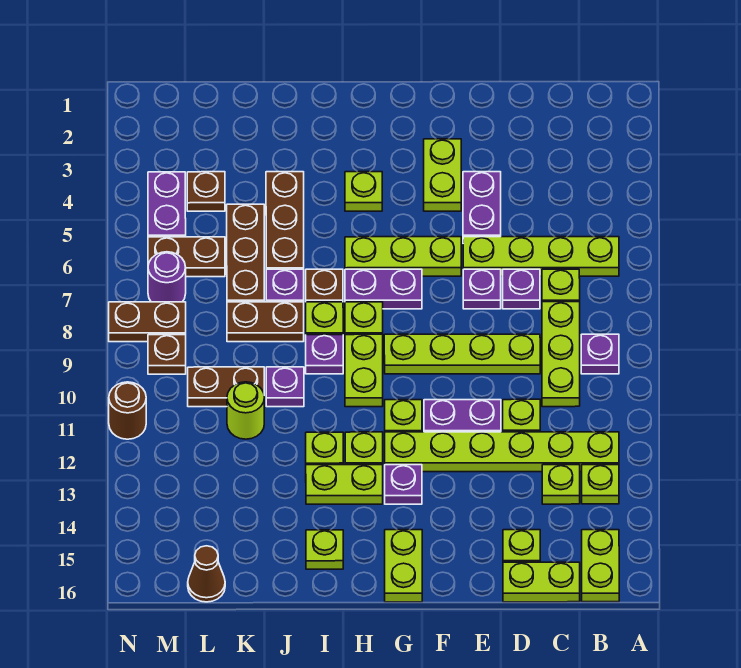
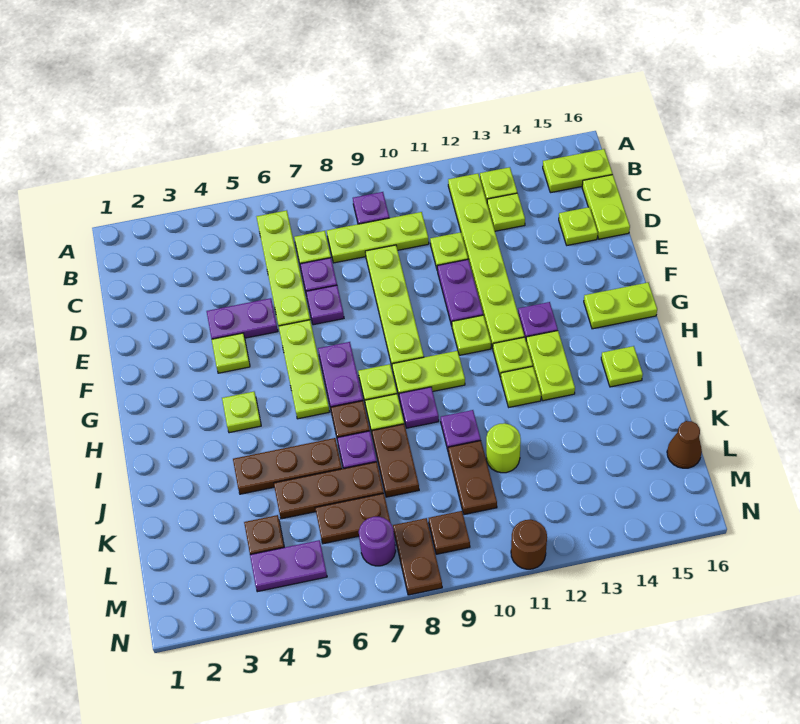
lime plate F3:F4 level 1 -> lime plate F4 level 1
brown plate L6:M6 level 1 -> brown plate L6:L7 level 1

